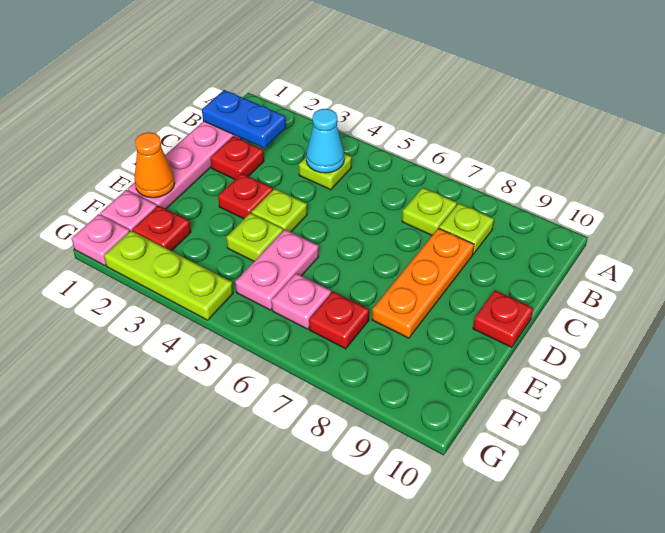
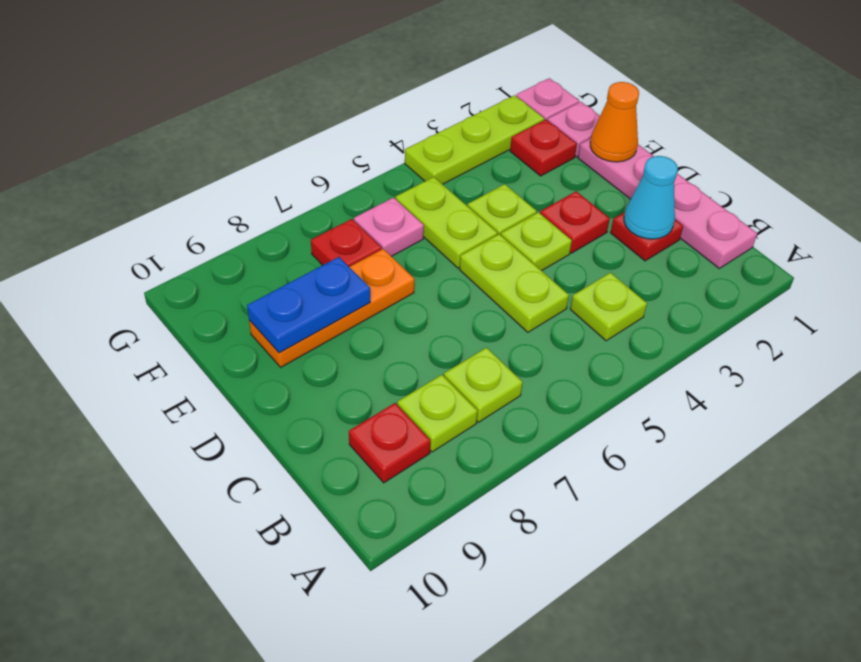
blue plate B1:B2 level 2 -> blue plate E8:E9 level 2
cyan cone B4 level 2 -> cyan cone C2 level 2
none -> lime plate C5:D5 level 1
orange plate C8:E8 level 1 -> orange plate E7:E9 level 1
red plate D10 level 1 -> red plate B9 level 1
pink plate E5:F5 level 1 -> lime plate E5:F5 level 1

